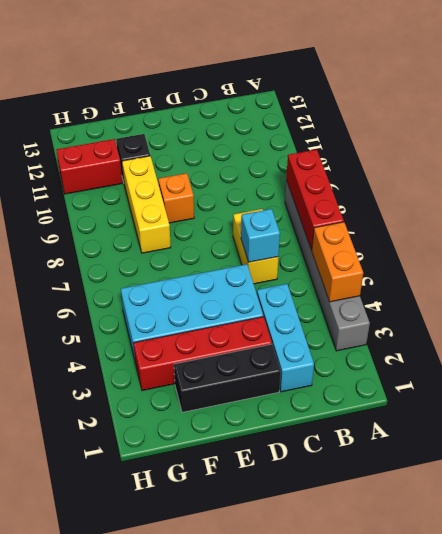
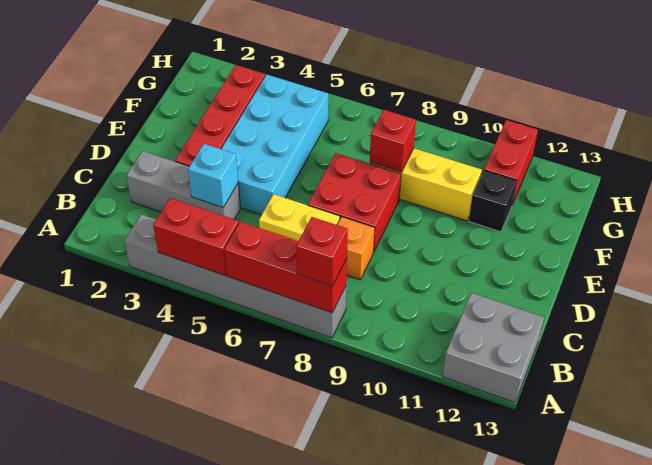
orange brick A4:A5 level 2 -> red brick A4:A5 level 2
none -> red brick A8 level 3
none -> grey brick A12:B13 level 1
cyan brick C2:C4 level 1 -> grey brick C2:C4 level 1
cyan brick C6 level 2 -> cyan brick C4 level 2
black brick D2:F2 level 1 -> none
none -> red brick D7:E8 level 1
orange brick E9 level 1 -> orange brick C8 level 1
none -> red brick F8 level 2

